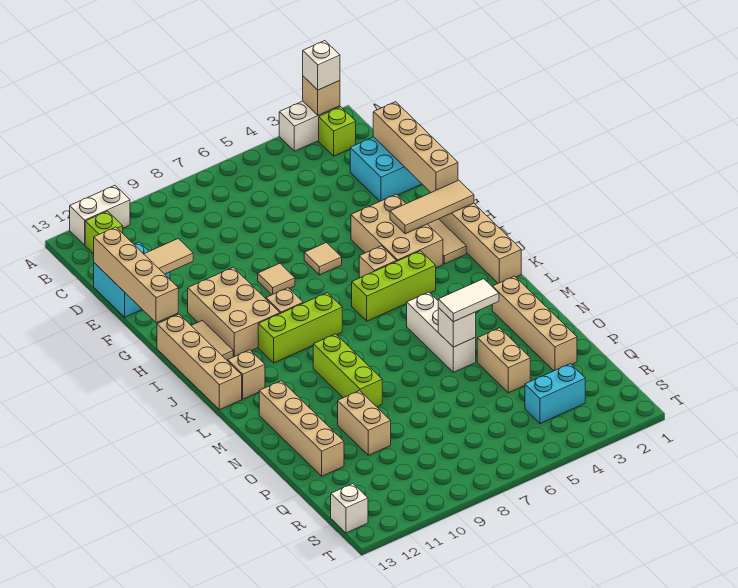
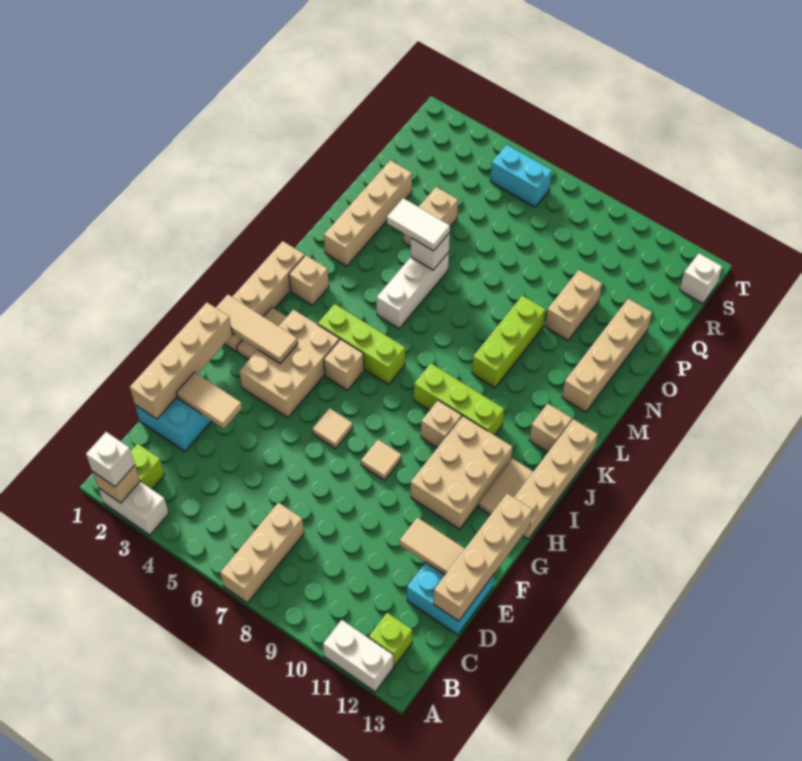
none -> tan brick A7:C7 level 1
none -> tan tile E2:E3 level 2
none -> tan brick K2 level 1
cyan brick R3:R4 level 1 -> cyan brick S5:S6 level 1

